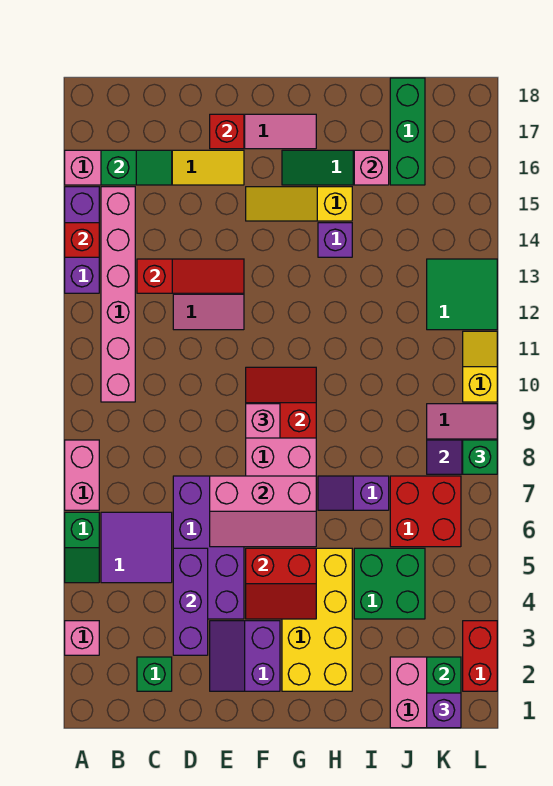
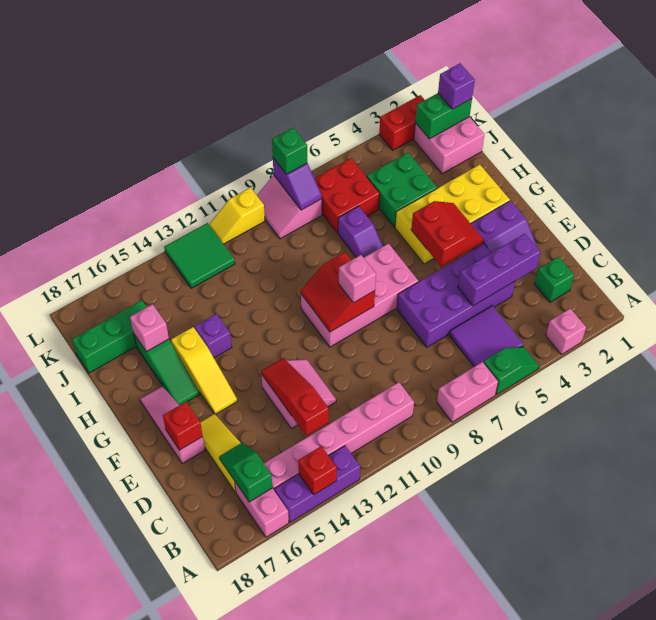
pink slope E6:G7 level 2 top 7 -> none

